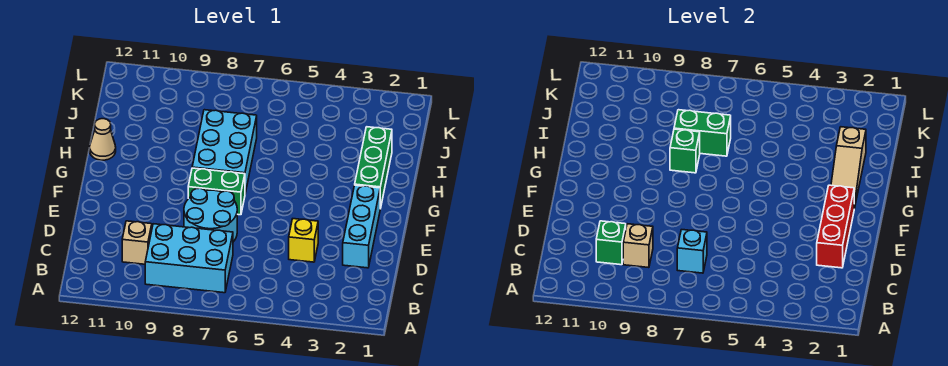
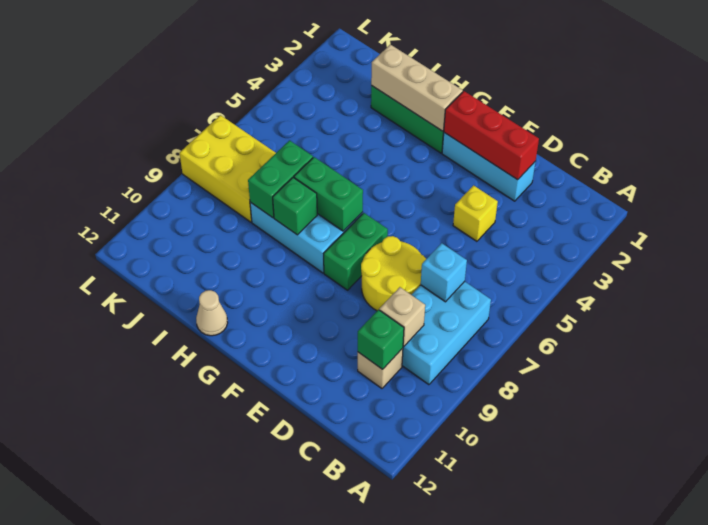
cyan round brick D7:E8 level 1 -> yellow round brick D7:E8 level 1
tan slope G2:I2 level 2 top I -> tan brick G2:I2 level 2
none -> green brick G7:H7 level 2
none -> yellow brick J7:L8 level 1

